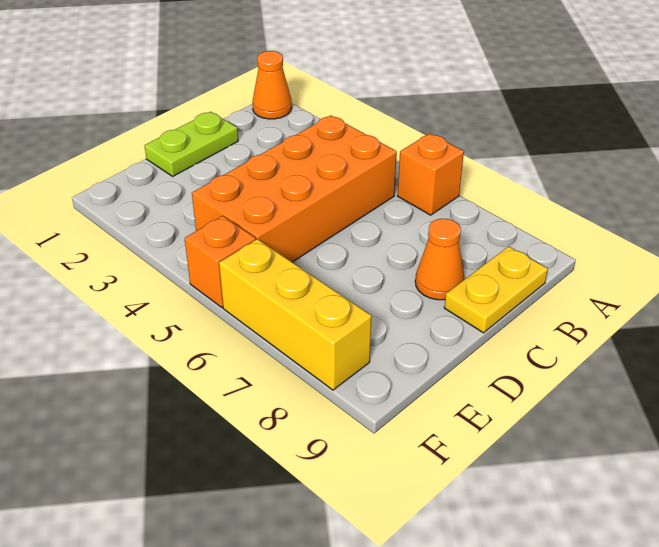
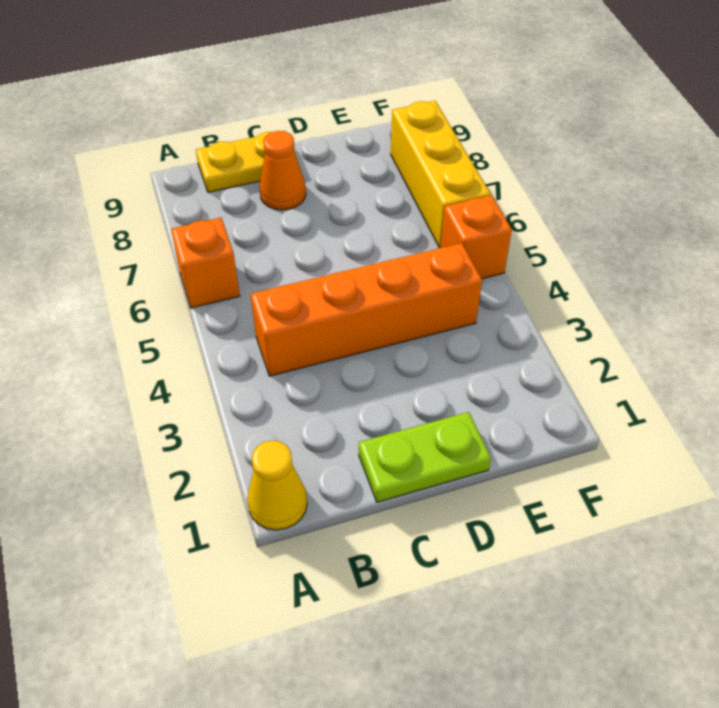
orange cone A1 level 1 -> yellow cone A1 level 1
orange brick B4:E5 level 1 -> orange brick B4:E4 level 1

